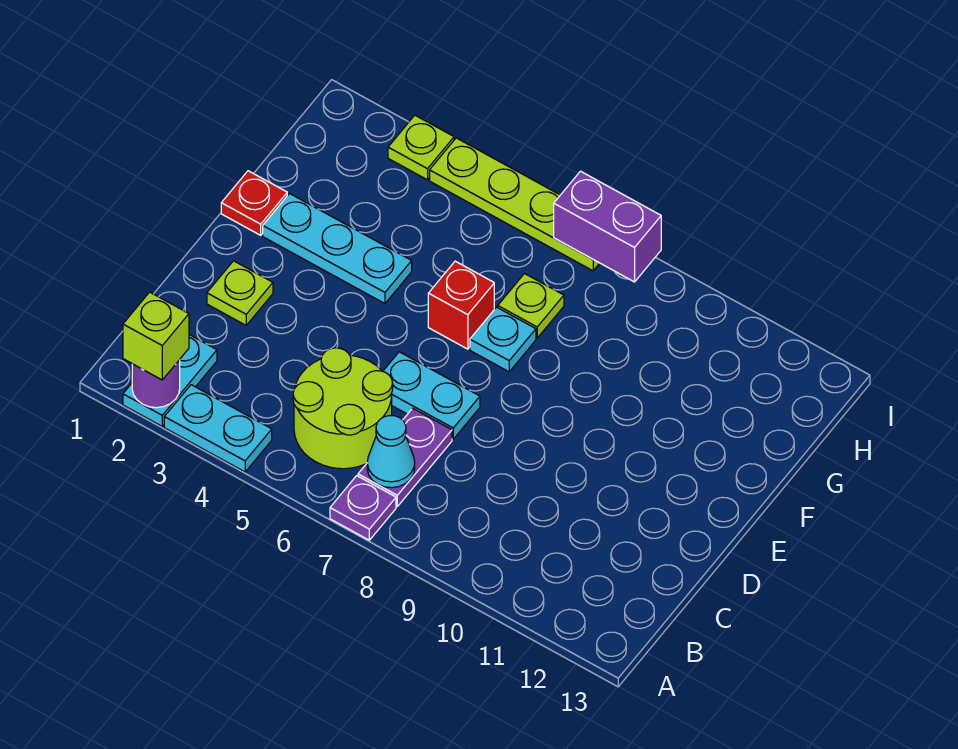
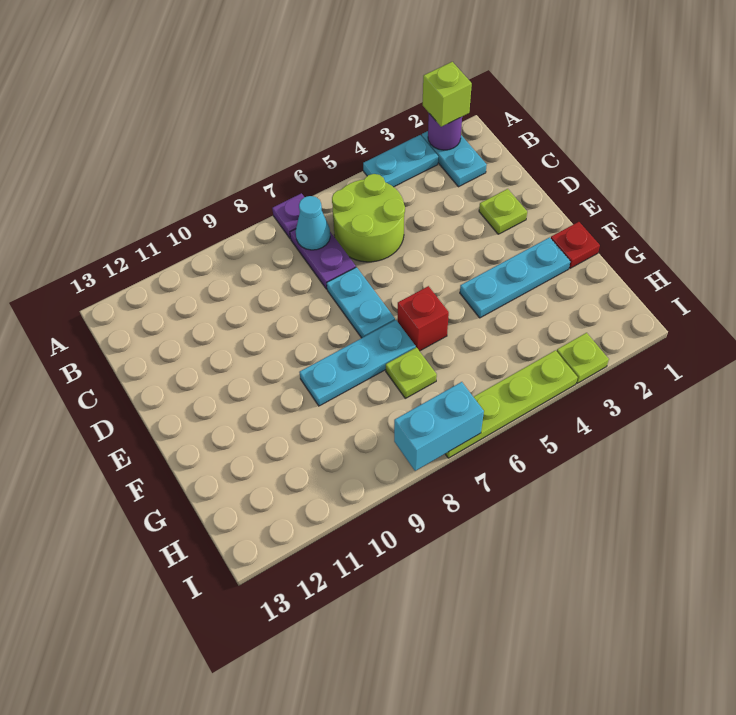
cyan plate D6:D7 level 1 -> cyan plate D7:E7 level 1
cyan plate F7 level 1 -> cyan plate F7:F9 level 1
purple brick I7:I8 level 2 -> cyan brick I7:I8 level 2

